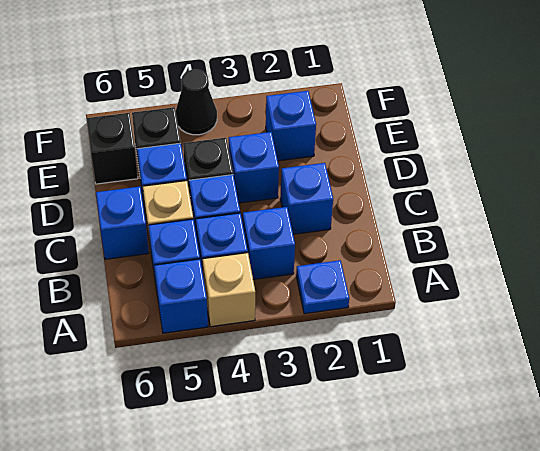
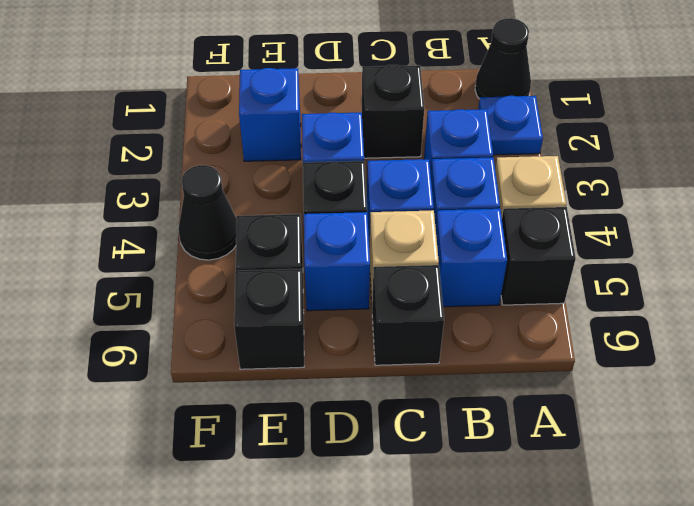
none -> black cone A1 level 1
blue brick A5 level 1 -> black brick A5 level 1
blue brick C2 level 1 -> black brick C2 level 1
blue brick C6 level 1 -> black brick C6 level 1

